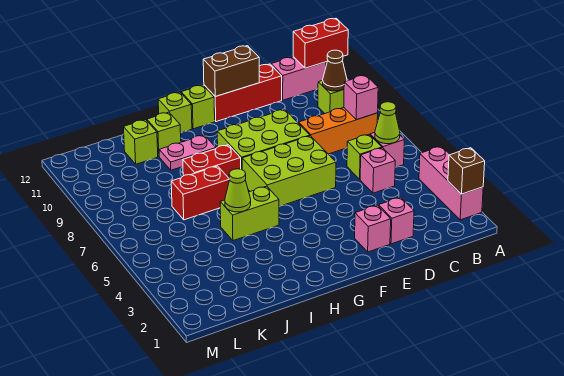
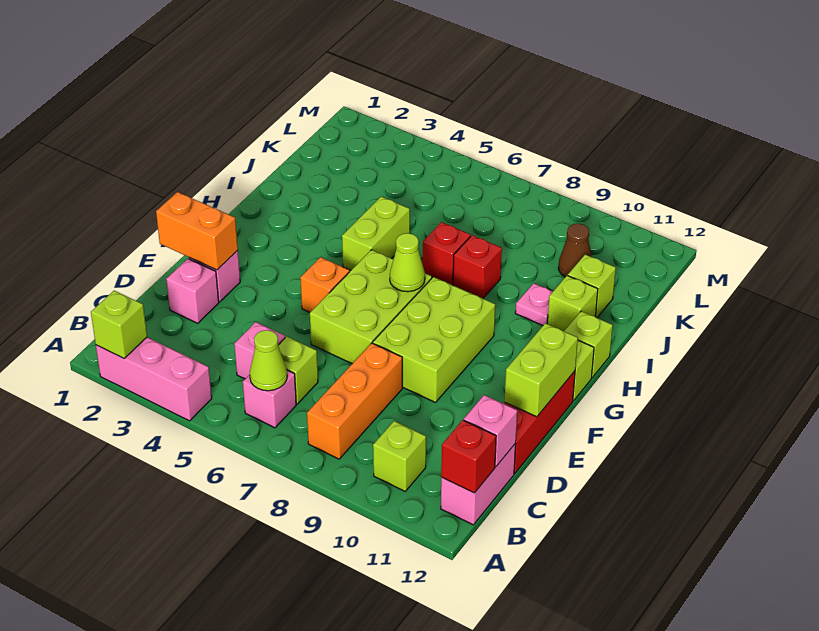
brown brick A2 level 2 -> lime brick A2 level 2
red brick A12:B12 level 2 -> red brick B12 level 2
pink brick B8 level 2 -> pink brick C12 level 2
brown cone B10 level 2 -> brown cone K10 level 1
none -> orange brick E1:E2 level 2
brown brick E12:F12 level 2 -> lime brick E12:F12 level 2
none -> orange brick F5 level 1
red brick H8:I8 level 1 -> red brick I8 level 1
pink plate H10:I10 level 1 -> pink plate I10 level 1
lime cone I5 level 2 -> lime cone G7 level 2
red brick I7:J7 level 1 -> red brick I7 level 1

